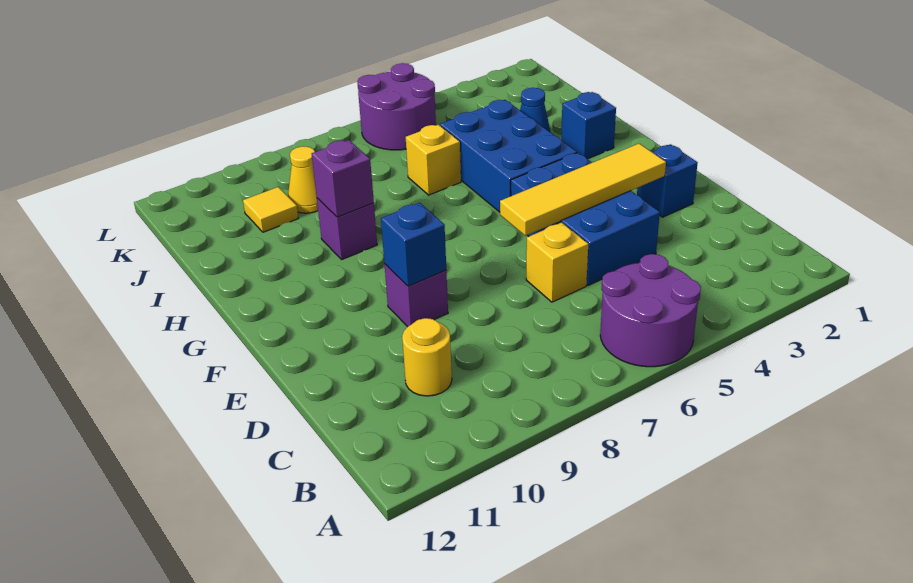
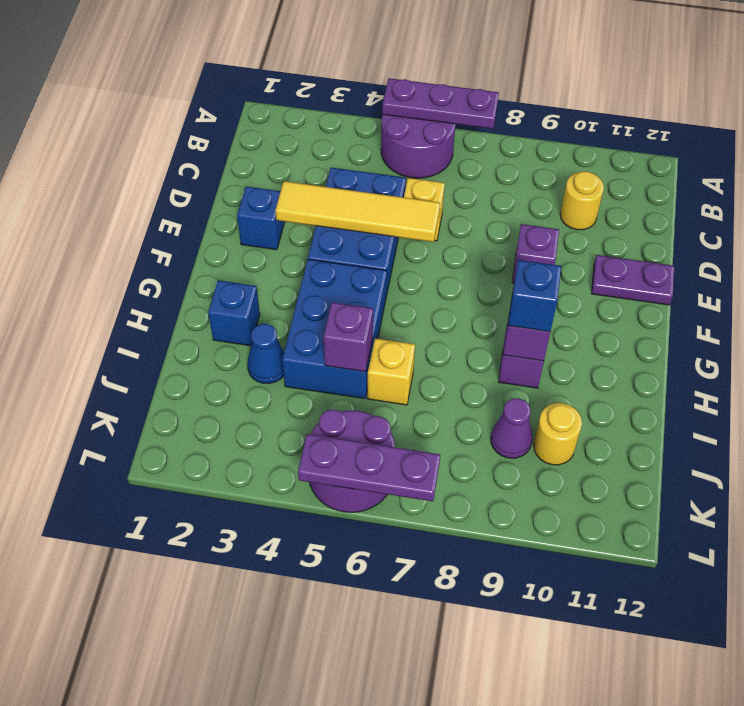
none -> purple plate A5:A7 level 2
blue brick E9 level 2 -> blue brick H9 level 3
none -> purple plate E11:E12 level 1
none -> purple brick I5 level 2
yellow cone J9 level 1 -> purple cone J9 level 1
yellow tile J10 level 1 -> yellow round brick J10 level 1
none -> purple plate L5:L7 level 2

